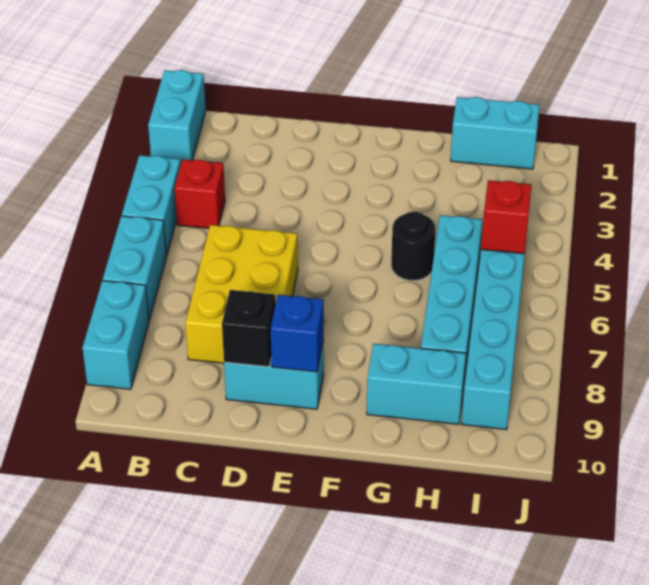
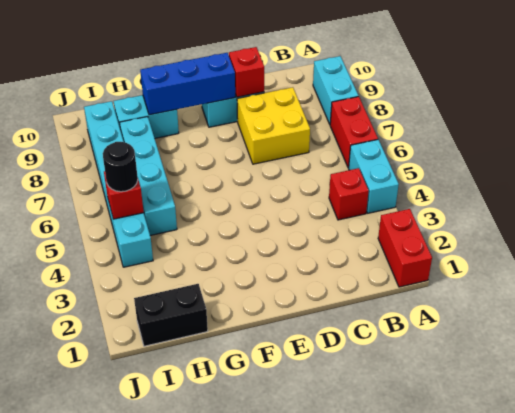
cyan brick A1:A2 level 1 -> red brick A1:A2 level 1
cyan brick A6:A7 level 1 -> red brick A6:A7 level 1
yellow brick C6:D8 level 1 -> yellow brick C7:D8 level 1
black brick D9 level 2 -> red brick D9 level 2
blue brick E9 level 2 -> blue brick E9:G9 level 2
black round brick G5 level 1 -> black round brick I5 level 3
cyan brick H1:I1 level 1 -> black brick H1:I1 level 1

